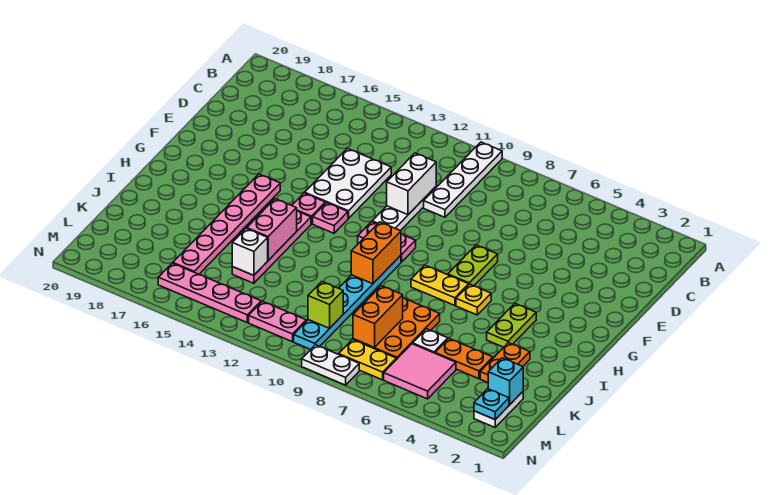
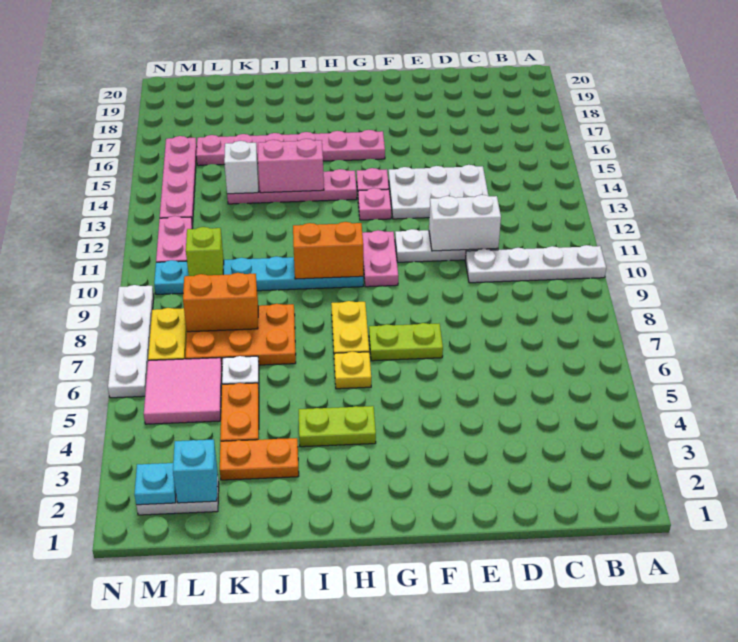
white plate N8:N9 level 1 -> white plate N6:N9 level 1

